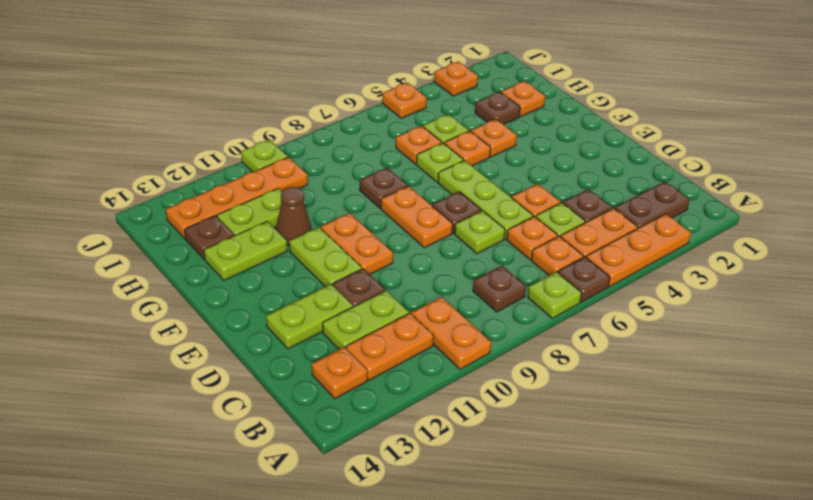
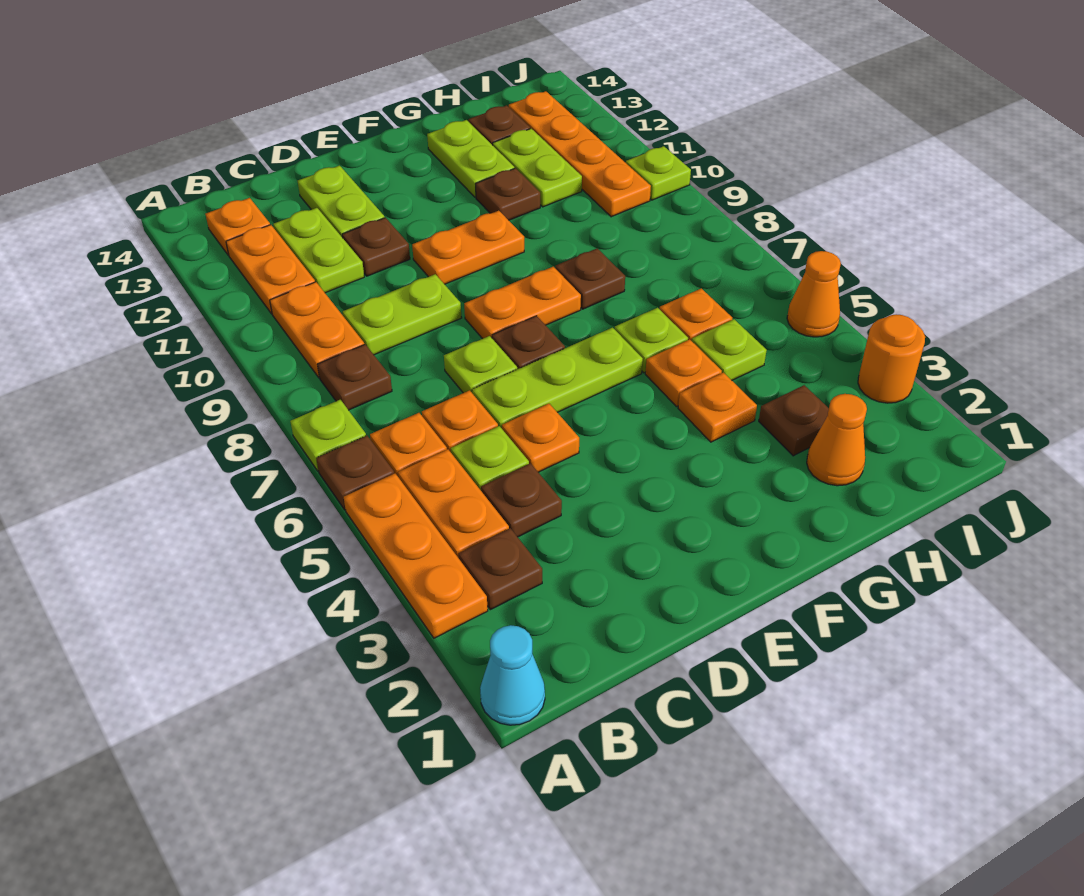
none -> cyan cone A1 level 1
orange plate A10:B10 level 1 -> orange plate B9:B10 level 1
brown plate B2:B3 level 1 -> brown plate B3 level 1
lime plate E11:F11 level 1 -> lime plate C9:D9 level 1
brown cone G11 level 1 -> brown plate G11 level 1
orange plate H2 level 1 -> orange cone H2 level 1
orange plate J3 level 1 -> orange round brick J3 level 1
orange plate J5 level 1 -> orange cone J5 level 1

